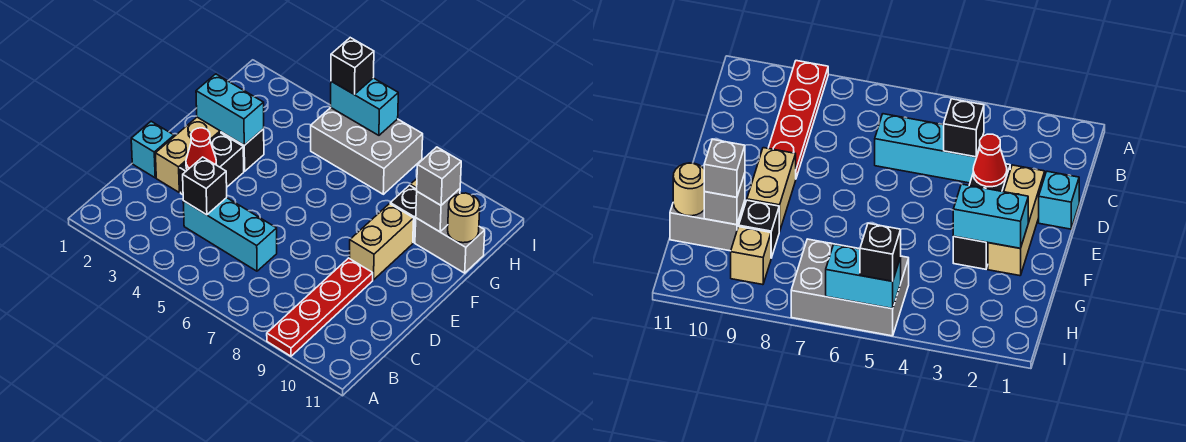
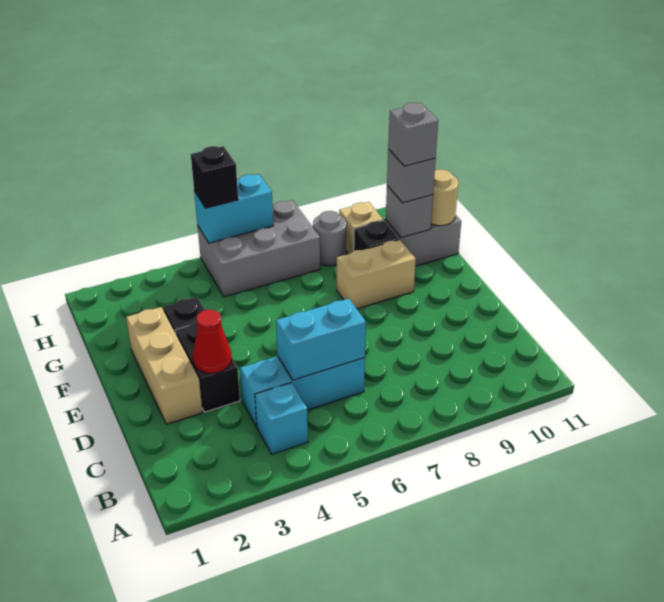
red plate A9:D9 level 1 -> none
black brick C4 level 2 -> none
cyan brick D1 level 1 -> cyan brick B4 level 1
tan brick E9:F9 level 1 -> tan brick F8:F9 level 1
cyan brick F2:F3 level 2 -> cyan brick C5:C6 level 2
none -> grey brick G10 level 4
none -> grey round brick H8 level 1

